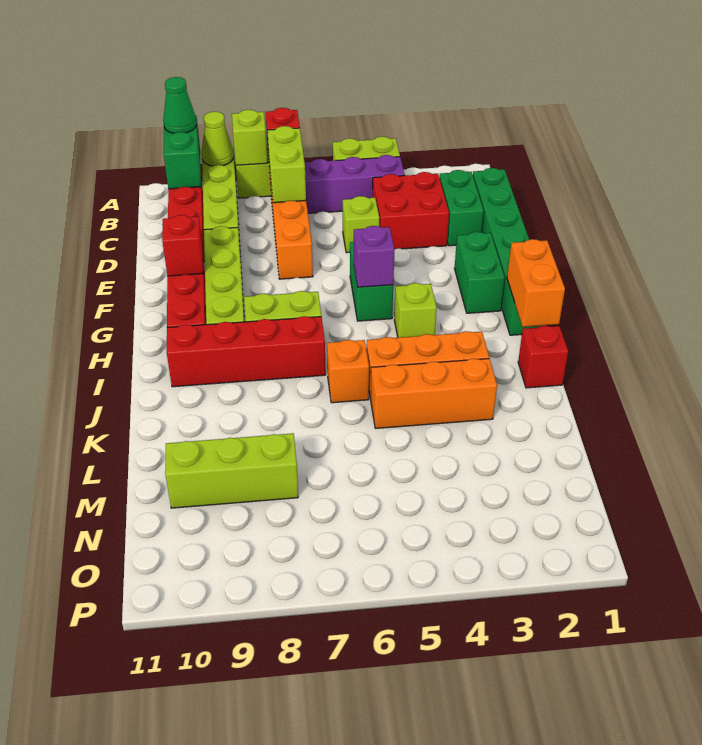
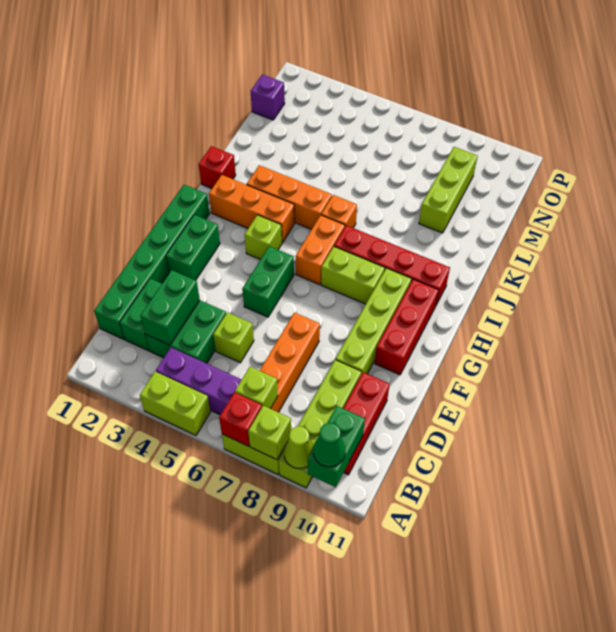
lime brick B7:C7 level 2 -> lime brick B7 level 2
red brick C3:D4 level 1 -> green brick C3:D4 level 1
none -> green brick C3:D3 level 2
red brick F10 level 2 -> none
purple brick G5 level 2 -> purple brick N1 level 1
orange brick H1:I1 level 2 -> orange brick H6:I6 level 1
orange brick K3:K5 level 1 -> orange brick I2:I4 level 1
lime brick M8:M10 level 1 -> lime brick L9:N9 level 1

